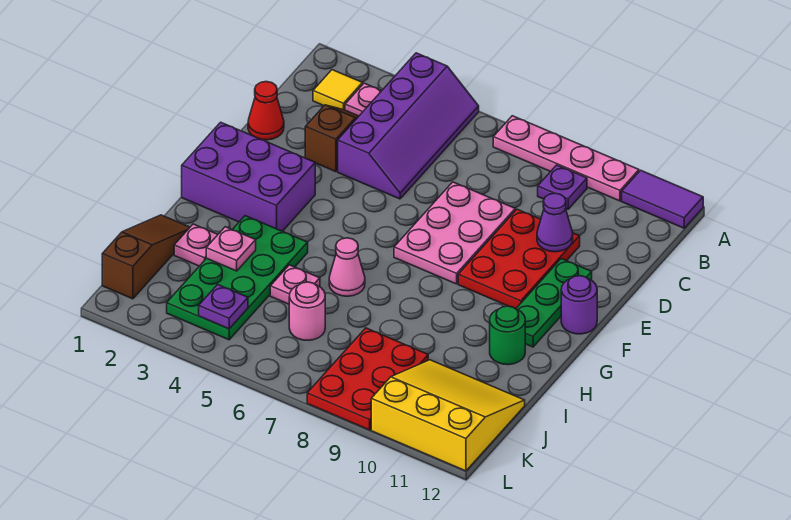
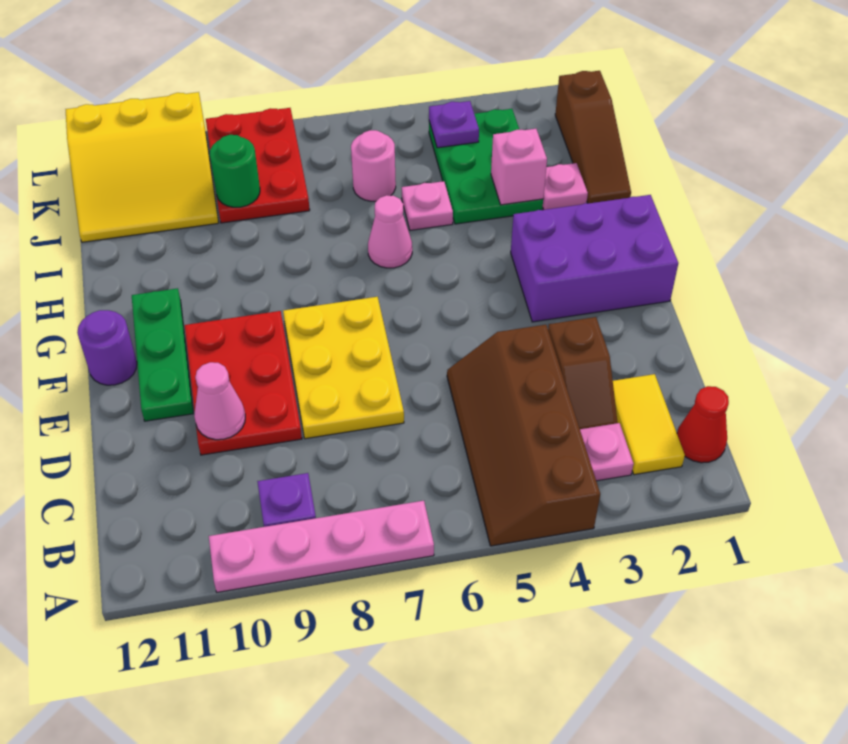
purple slope A4:D5 level 1 top 4 -> brown slope A4:D5 level 1 top 4
purple tile A11:A12 level 1 -> none
yellow tile B2 level 1 -> yellow tile B2:C2 level 1
red cone D1 level 1 -> red cone B1 level 1
pink plate D7:F8 level 1 -> yellow plate D7:F8 level 1
purple cone D10 level 2 -> pink cone D10 level 2
green plate H3:K4 level 1 -> green plate I3:K4 level 1
green round brick H11 level 1 -> green round brick J9 level 2
pink plate I3 level 2 -> pink brick I3 level 2

